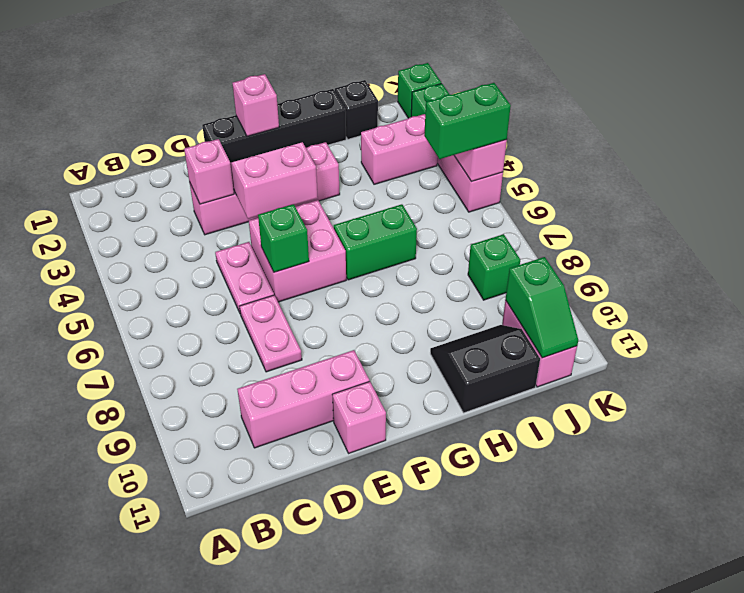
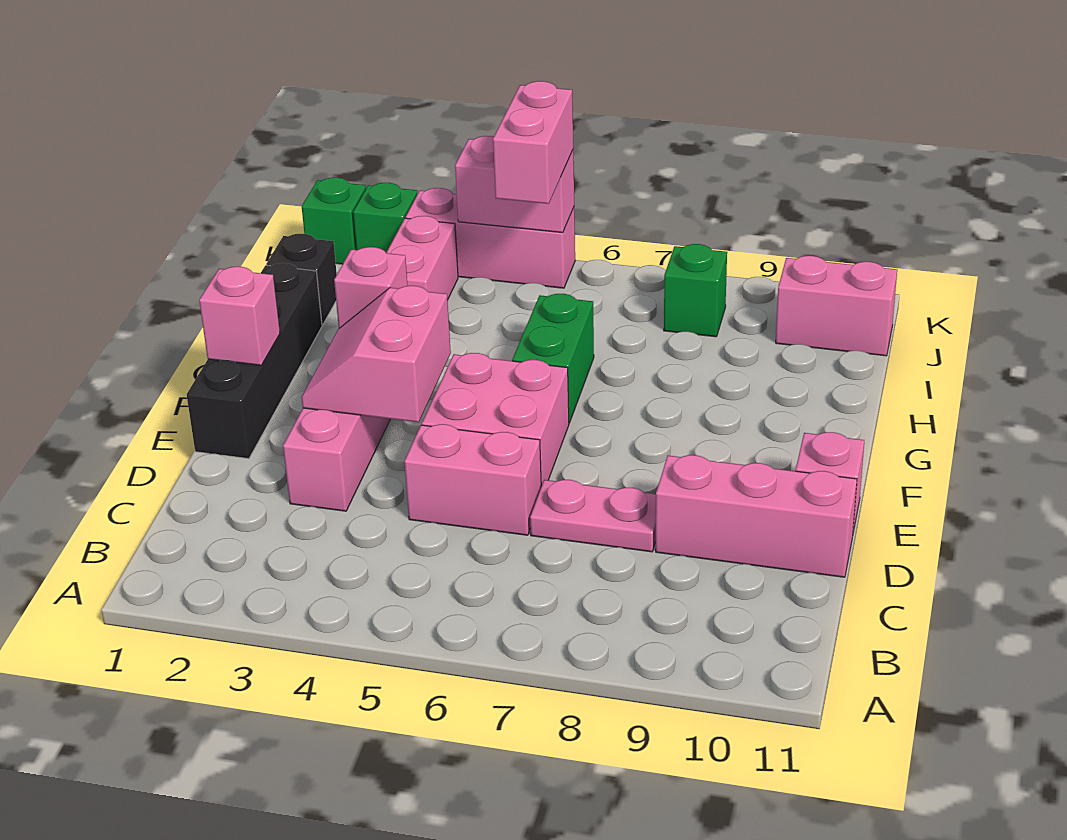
pink brick C10:E10 level 1 -> pink brick D9:D11 level 1
pink brick D3 level 2 -> pink brick G3 level 2
pink plate D5:D6 level 1 -> pink brick D5:D6 level 1
green brick E6 level 2 -> none
black slope H10:I11 level 1 top 11 -> none
green brick J5:K5 level 3 -> pink brick J5:K5 level 3
green slope J10:J11 level 2 top 10 -> none

